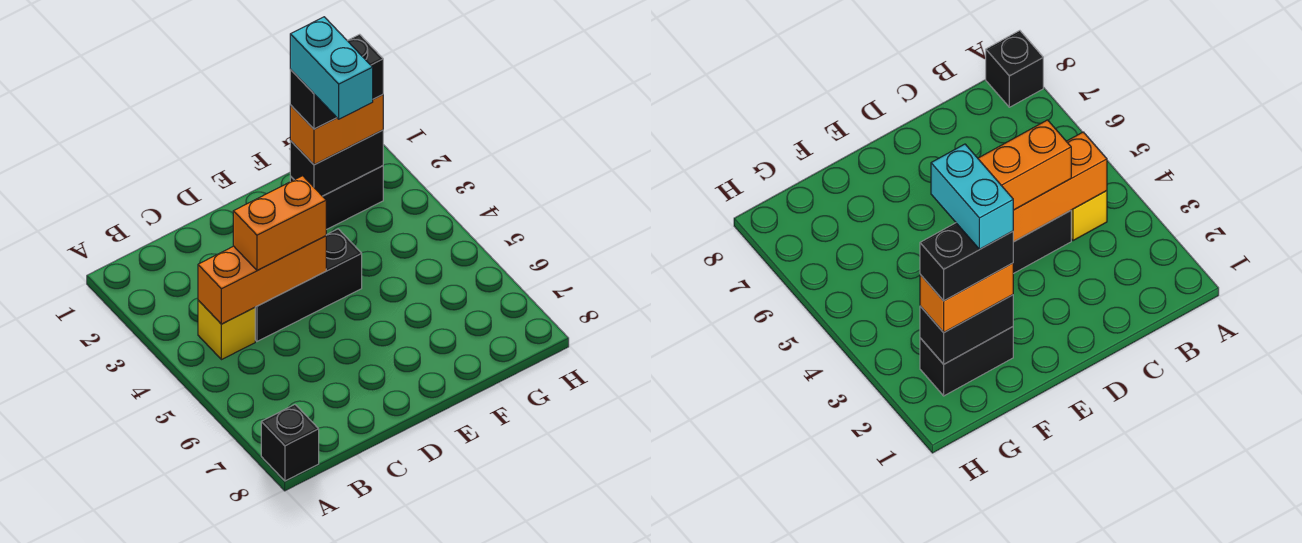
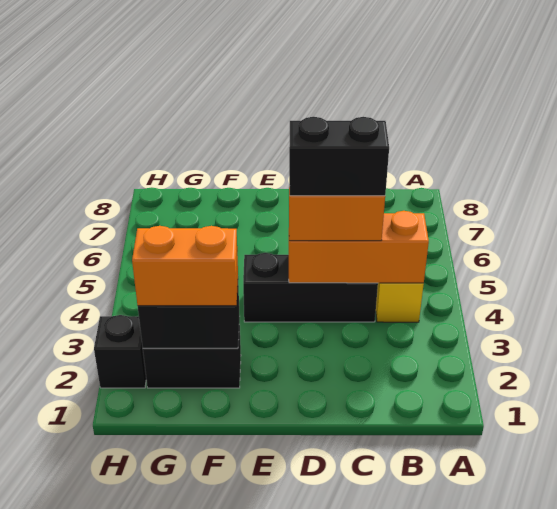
black brick A8 level 1 -> black brick H2 level 1
black brick F2:G2 level 4 -> black brick C4:D4 level 4
cyan brick F2:F3 level 5 -> none

